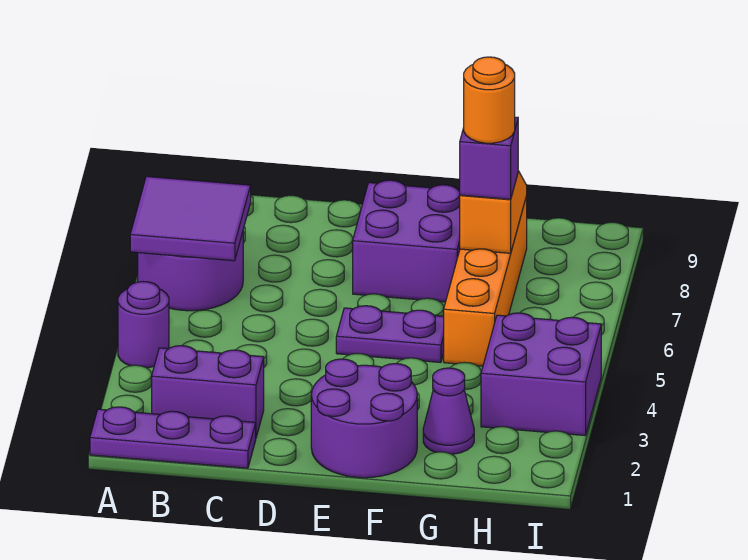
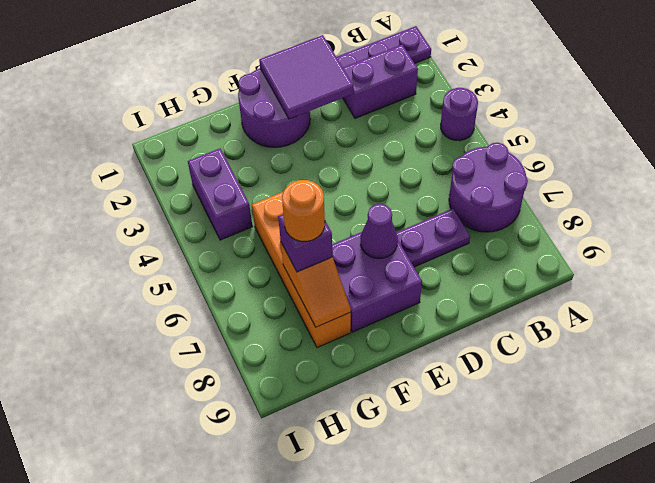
purple tile A6:B7 level 2 -> purple tile D1:E2 level 2
purple plate E5:F5 level 1 -> purple plate C7:D7 level 1
purple cone G2 level 1 -> purple cone E7 level 2
purple brick H3:I4 level 1 -> purple brick H3:H4 level 1

